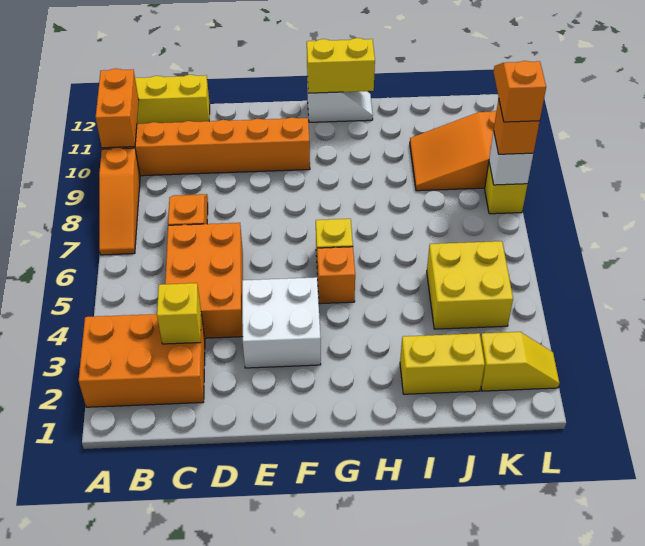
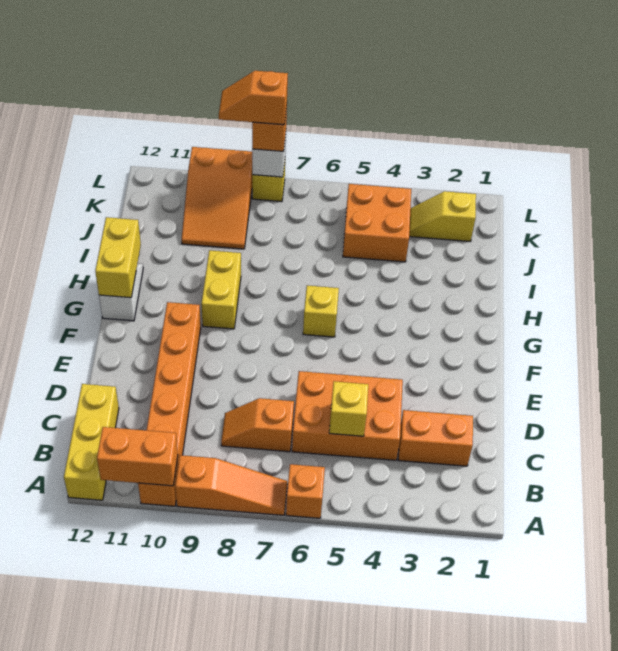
orange brick A2:C3 level 1 -> orange brick C2:C3 level 1
yellow brick C3 level 2 -> yellow brick C5 level 2
white brick E3:F4 level 1 -> none
orange brick G5 level 1 -> orange brick A6 level 1
yellow brick I2:J2 level 1 -> yellow brick G9:H9 level 1
yellow brick J4:K5 level 1 -> orange brick J4:K5 level 1
yellow slope K2:L2 level 1 top K -> yellow slope K2:K3 level 1 top 2

